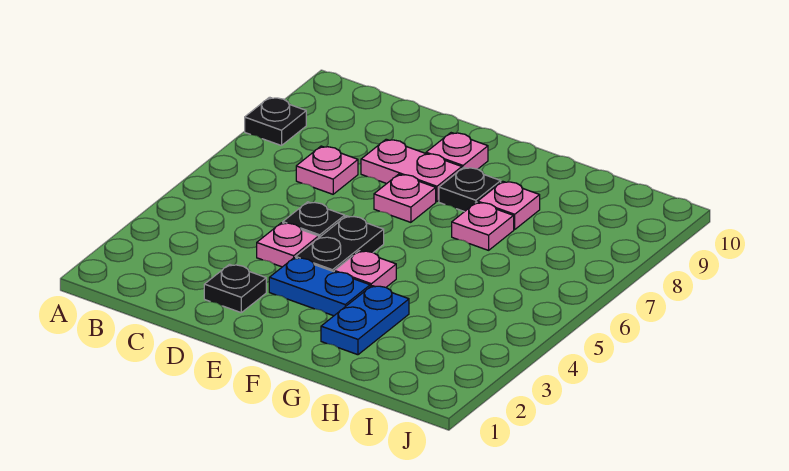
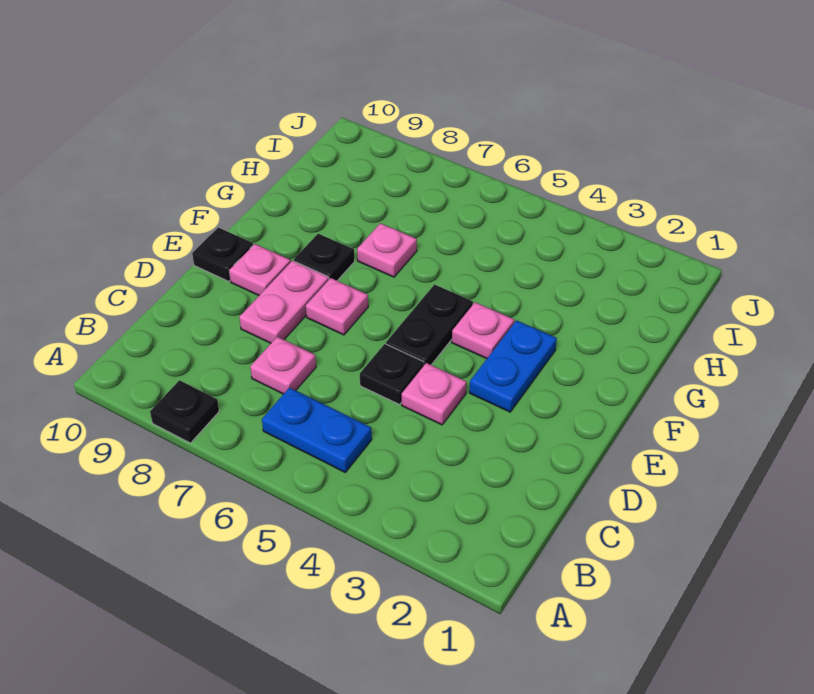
black plate D2 level 1 -> black plate E10 level 1
black plate E4:E5 level 1 -> black plate E5:F5 level 1
blue plate G2:G3 level 1 -> blue plate B5:B6 level 1
pink plate G8 level 1 -> none

